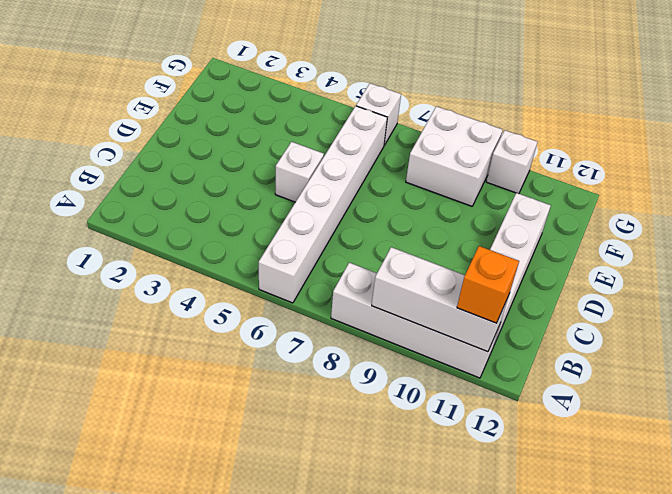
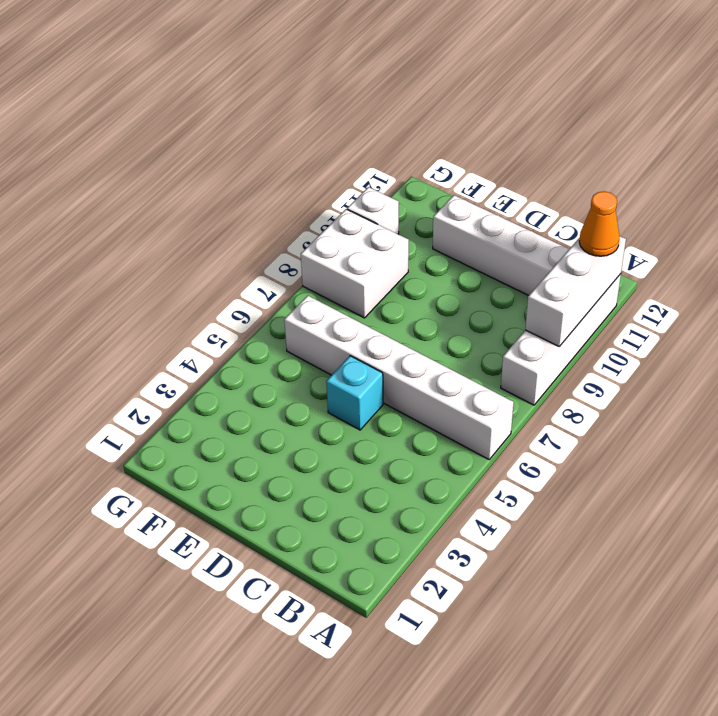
orange brick A11 level 3 -> orange cone A11 level 3
white brick D5 level 1 -> cyan brick D5 level 1
white brick G6 level 1 -> none

